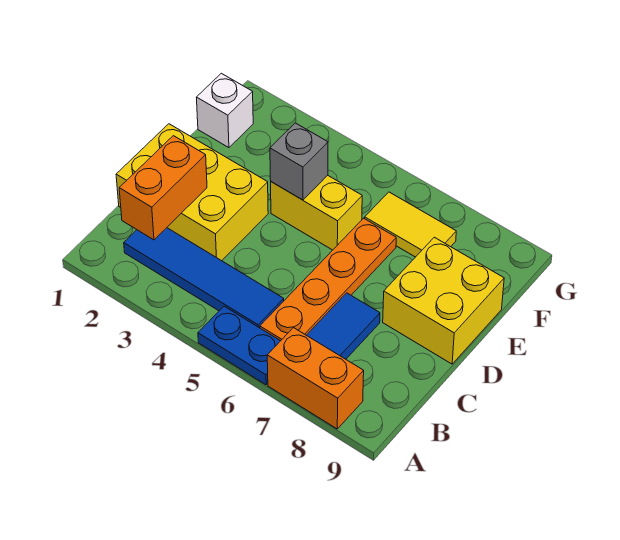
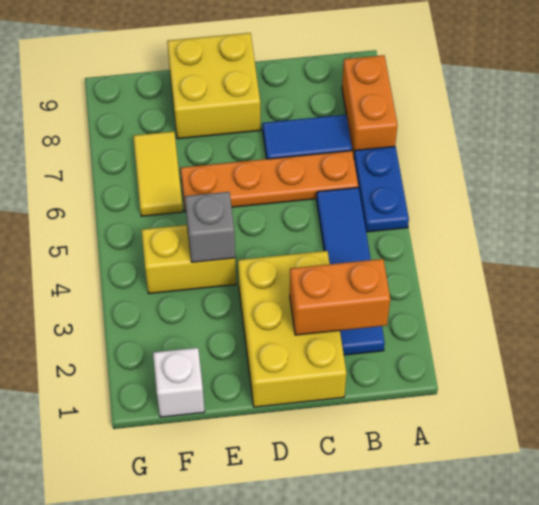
yellow brick E4:E5 level 1 -> yellow brick E4:F4 level 1

